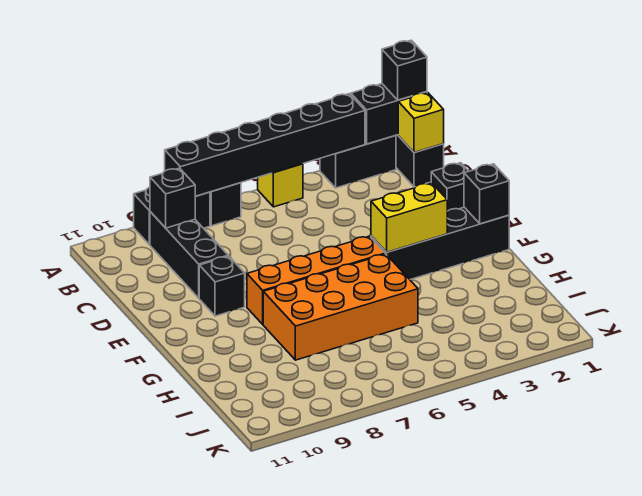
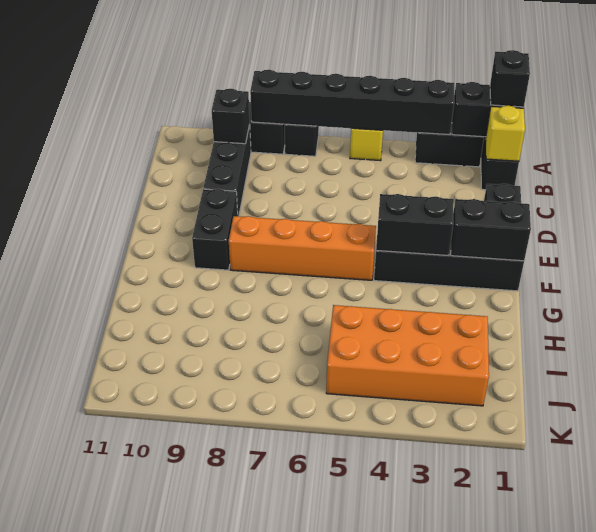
black brick E9 level 1 -> black brick E9:F9 level 1
black brick F1 level 2 -> black brick F1:F2 level 2
yellow brick F3:F4 level 2 -> black brick F3:F4 level 2
orange brick G5:H8 level 1 -> orange brick I2:J5 level 1

